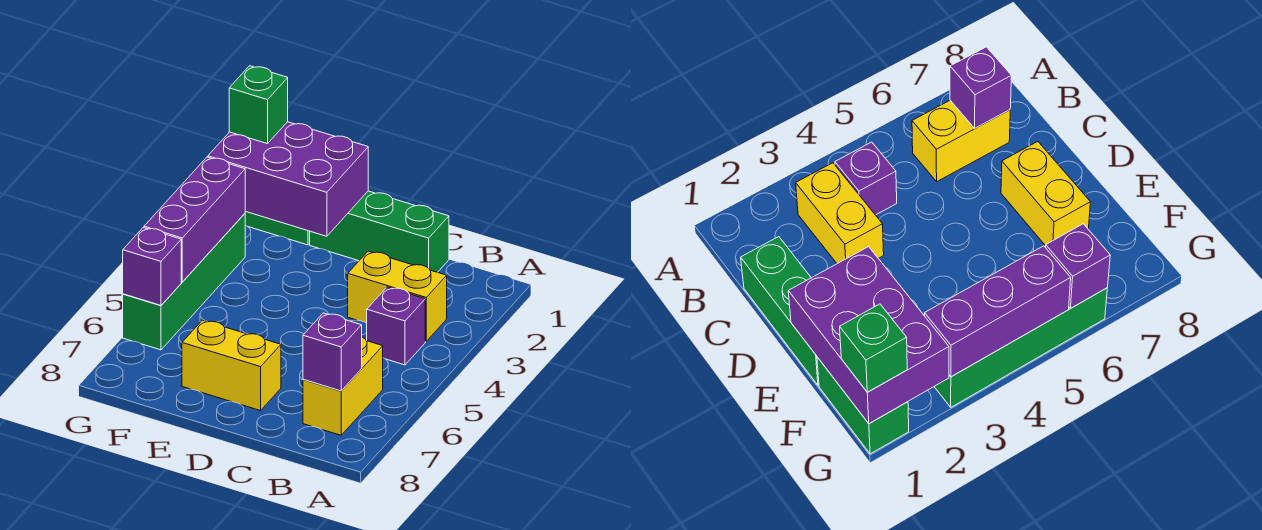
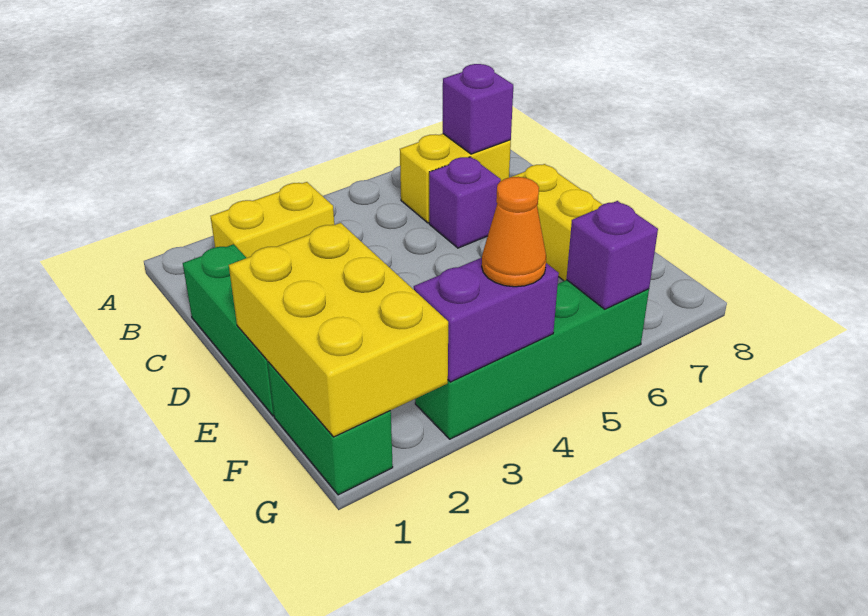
yellow brick B3:C3 level 1 -> yellow brick B2:B3 level 1
purple brick B4 level 1 -> purple brick C6 level 1
purple brick E1:G2 level 2 -> yellow brick E1:G2 level 2
green brick G1 level 3 -> none
purple brick G3:G5 level 2 -> purple brick G3:G4 level 2
none -> orange cone G4 level 3

